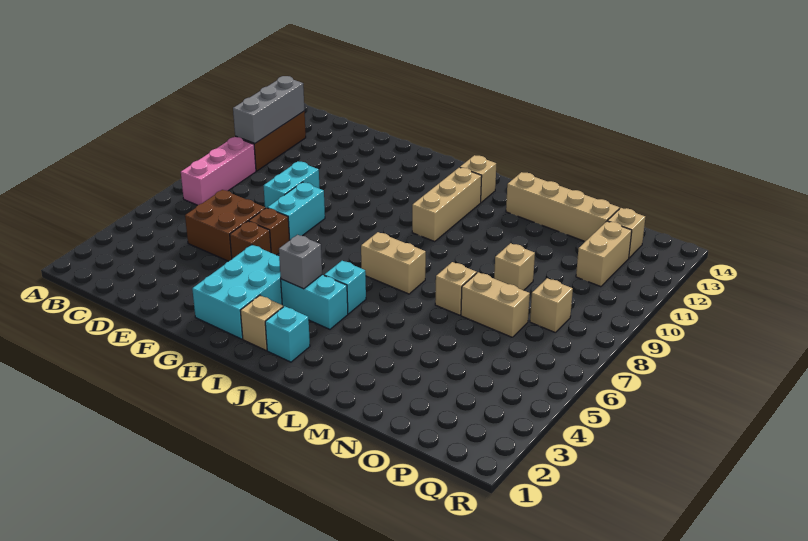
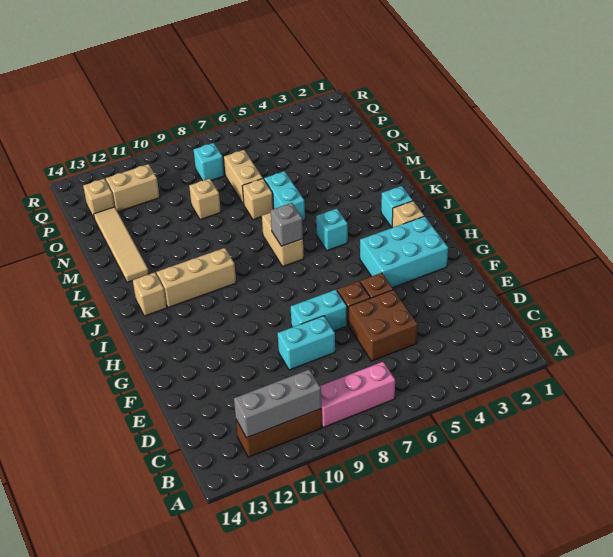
cyan brick I4:J4 level 1 -> cyan brick L6:M6 level 1
grey brick I4 level 2 -> grey brick J7 level 2
tan brick L13:O13 level 1 -> tan tile L13:O13 level 1
tan brick P8 level 1 -> cyan brick P8 level 1

